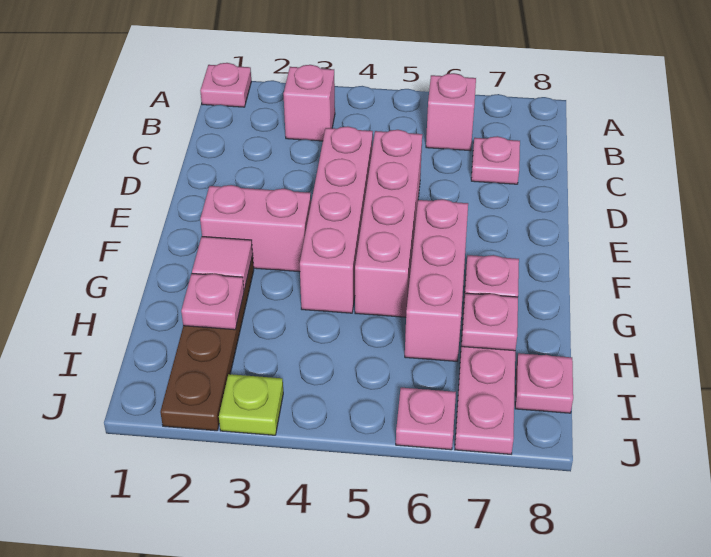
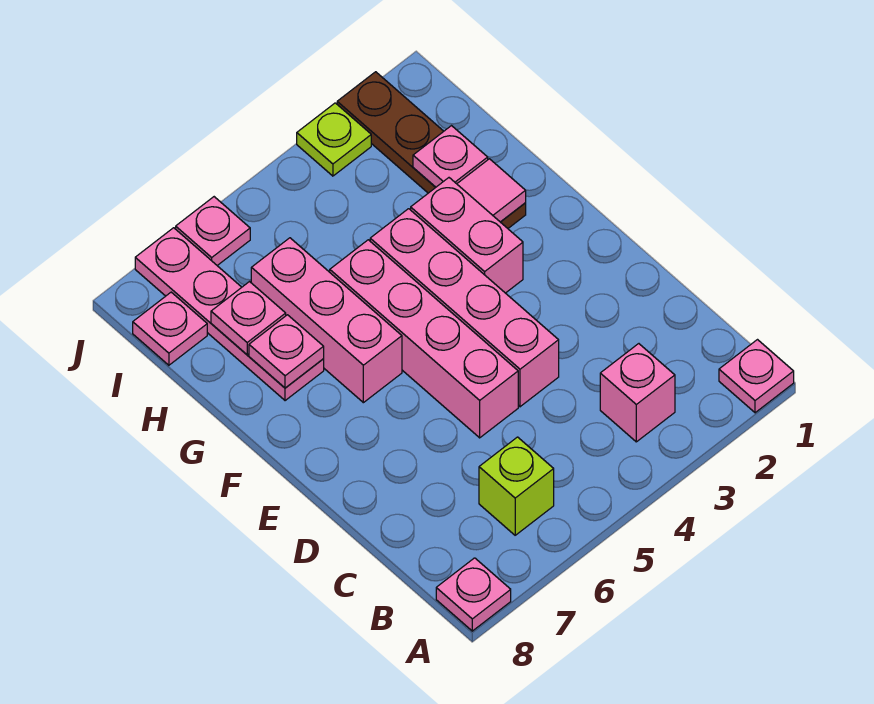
pink brick B6 level 1 -> lime brick B6 level 1
pink plate C7 level 1 -> pink plate A8 level 1
pink brick F2:F3 level 1 -> pink brick F3:G3 level 1

